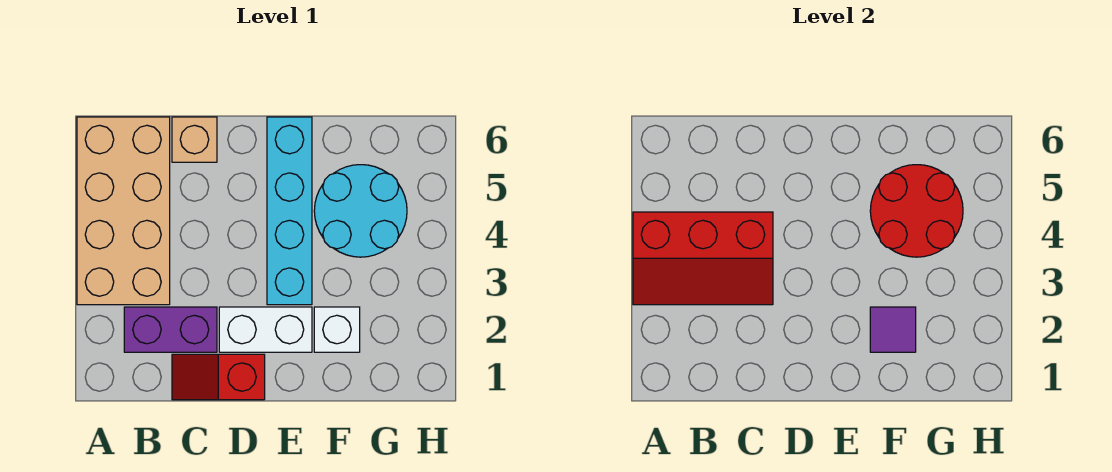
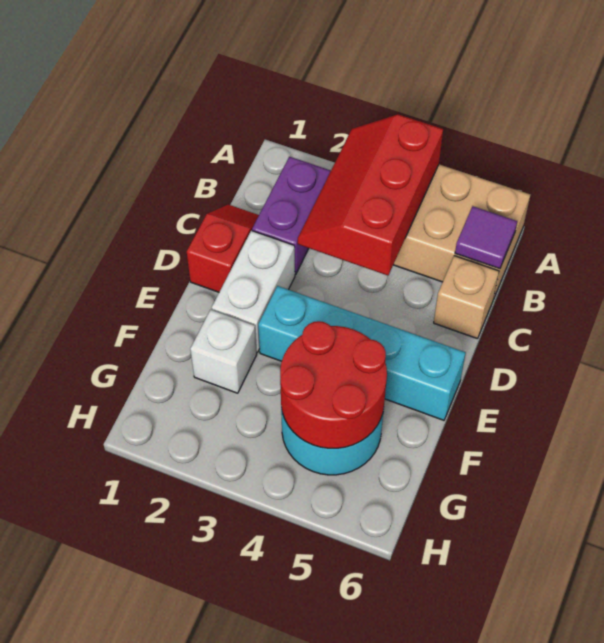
purple tile F2 level 2 -> purple tile B6 level 2

